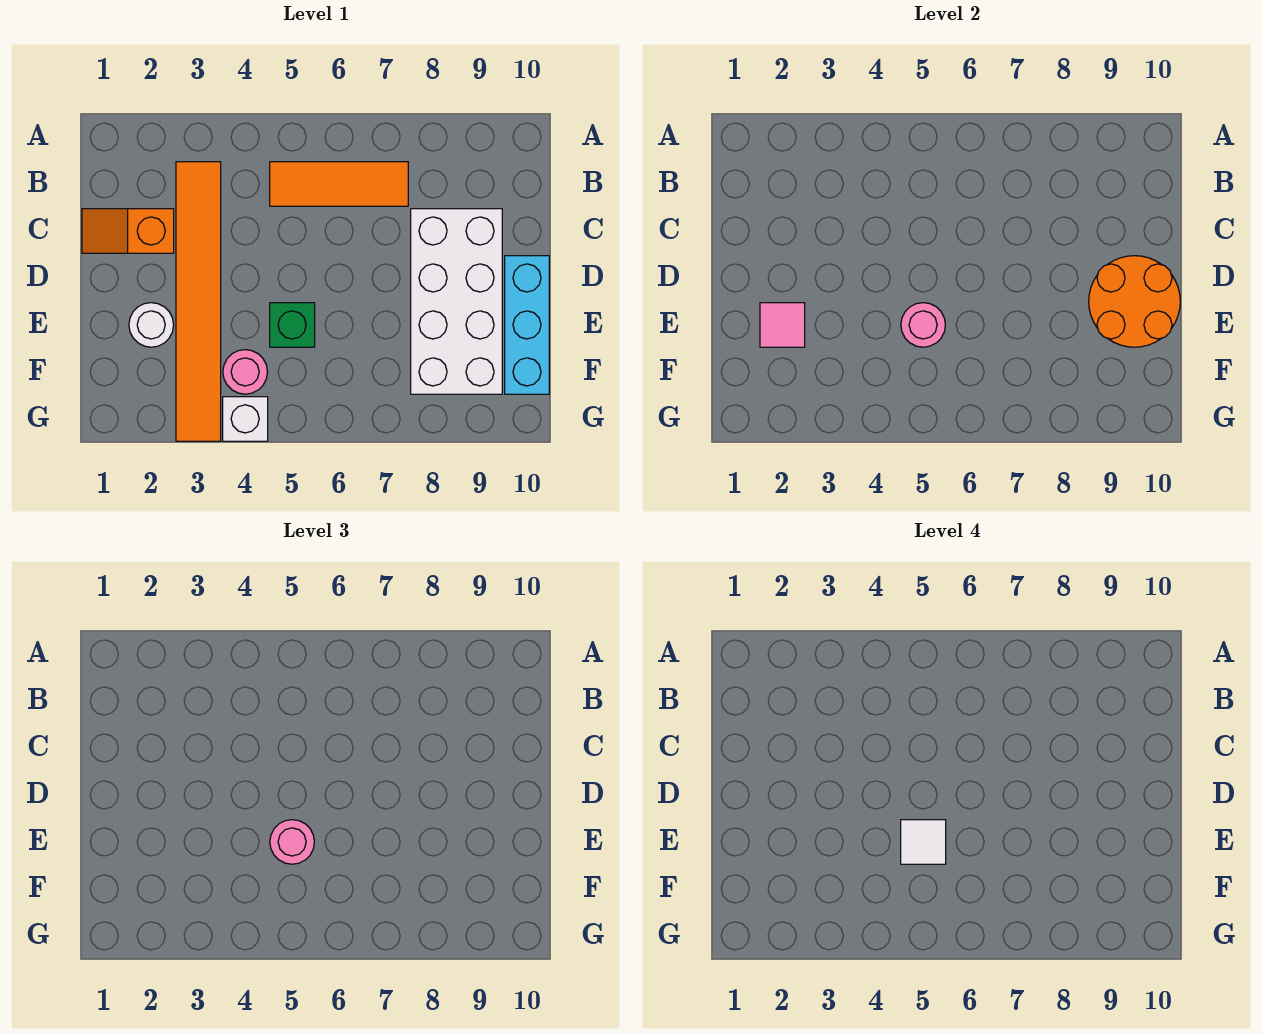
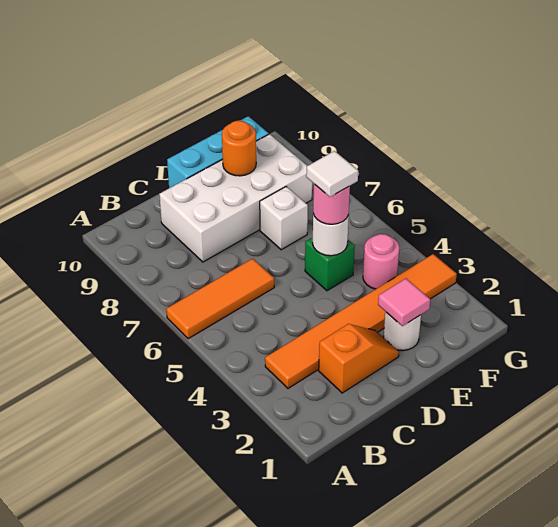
orange tile B5:B7 level 1 -> orange tile A6:C6 level 1
orange slope C1:C2 level 1 top 2 -> orange slope C2:D2 level 1 top C
orange round brick D9:E10 level 2 -> orange round brick E9 level 2
pink round brick E5 level 2 -> white round brick E5 level 2
white brick G4 level 1 -> white brick E7 level 1

